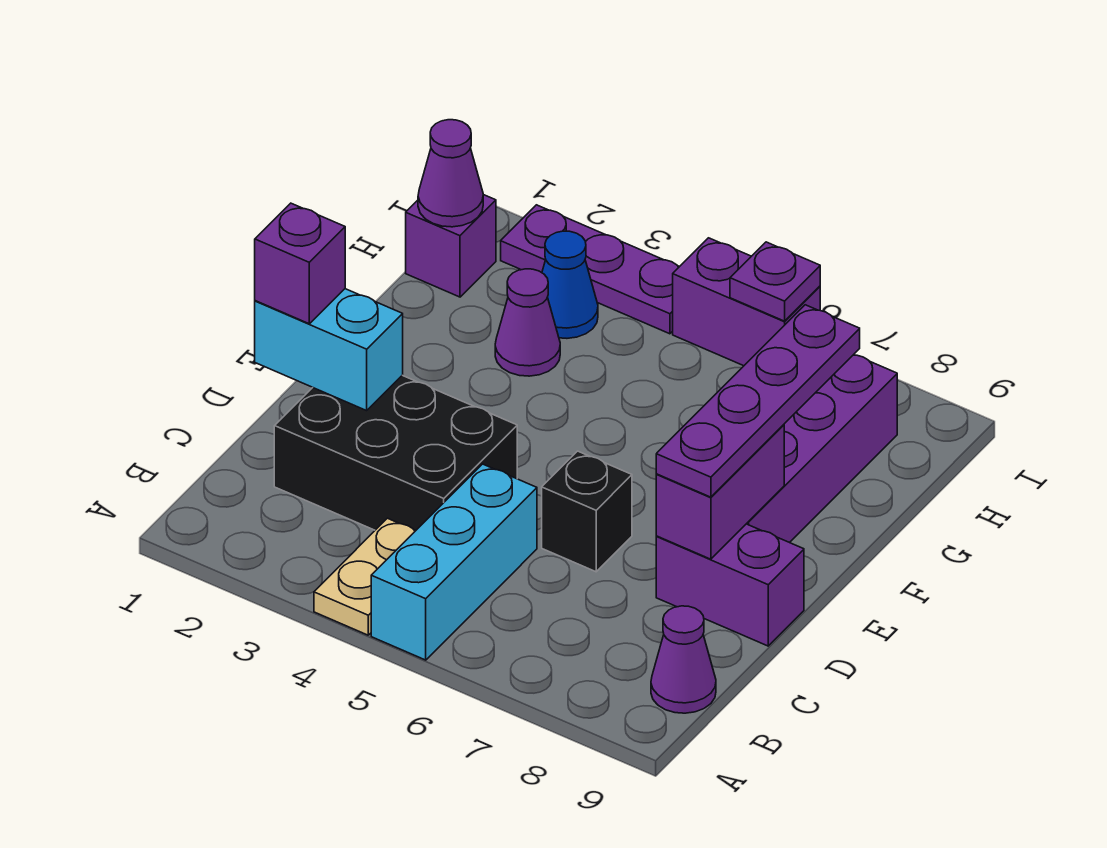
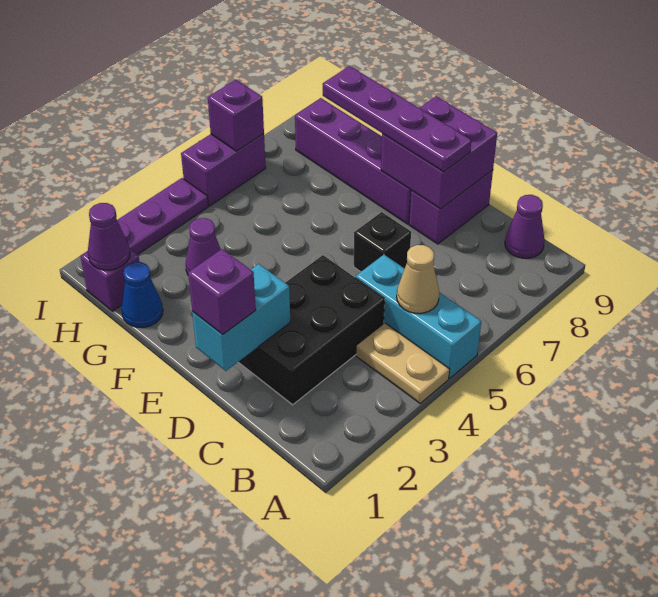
none -> tan cone B5 level 2
purple brick D8:E8 level 2 -> purple brick D8:E9 level 2
blue cone H3 level 1 -> blue cone G1 level 1
purple plate I6 level 2 -> purple brick I6 level 2

